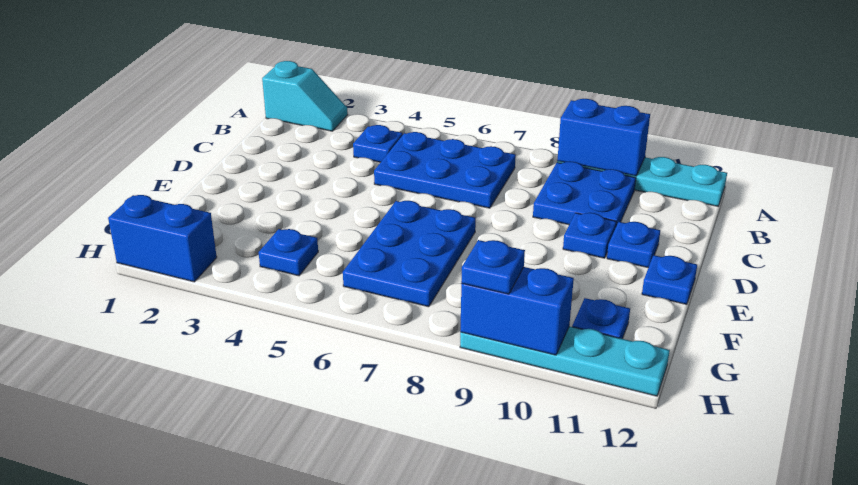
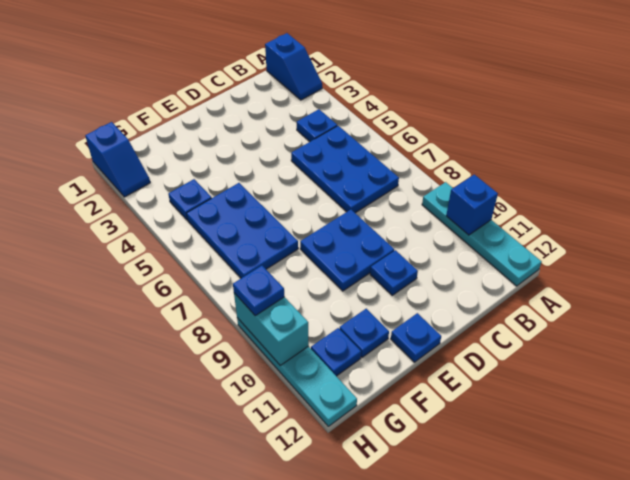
cyan slope A1:A2 level 1 top 1 -> blue slope A1:A2 level 1 top 1
blue brick A9:A10 level 2 -> blue brick A10 level 2
blue plate B9:C10 level 1 -> blue plate D8:E9 level 1
blue plate D11 level 1 -> blue plate F11 level 1
blue plate E6:G7 level 1 -> blue plate F5:G7 level 1
blue brick H1:H2 level 1 -> blue slope H1:H2 level 1 top 1
blue brick H9:H10 level 2 -> cyan brick H9:H10 level 2

